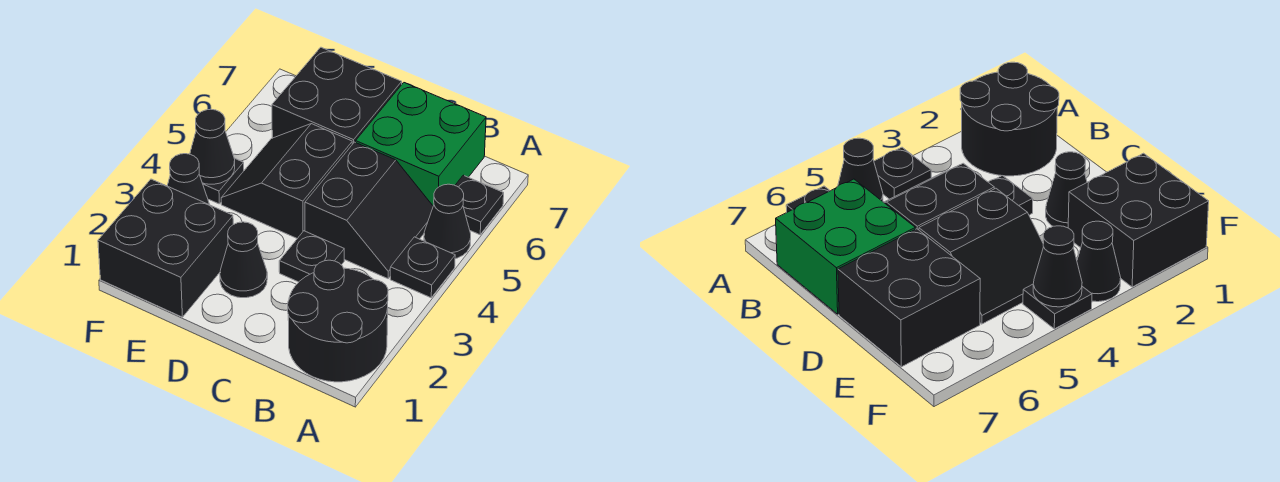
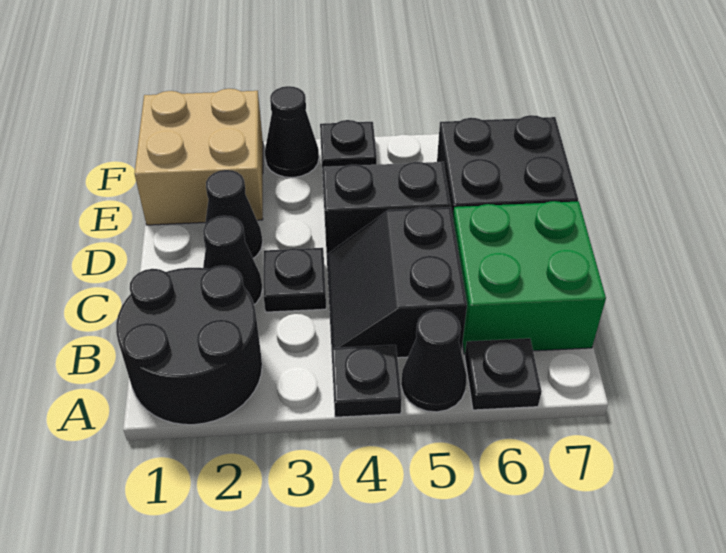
black slope B4:C5 level 1 top C -> black slope B4:C5 level 1 top 5
black brick E1:F2 level 1 -> tan brick E1:F2 level 1
black cone F4 level 2 -> black cone C2 level 1

